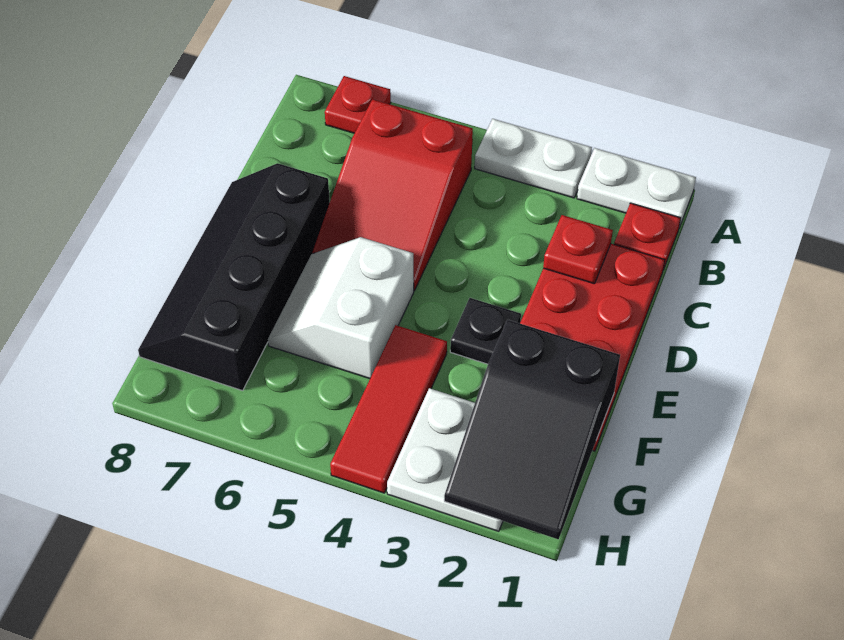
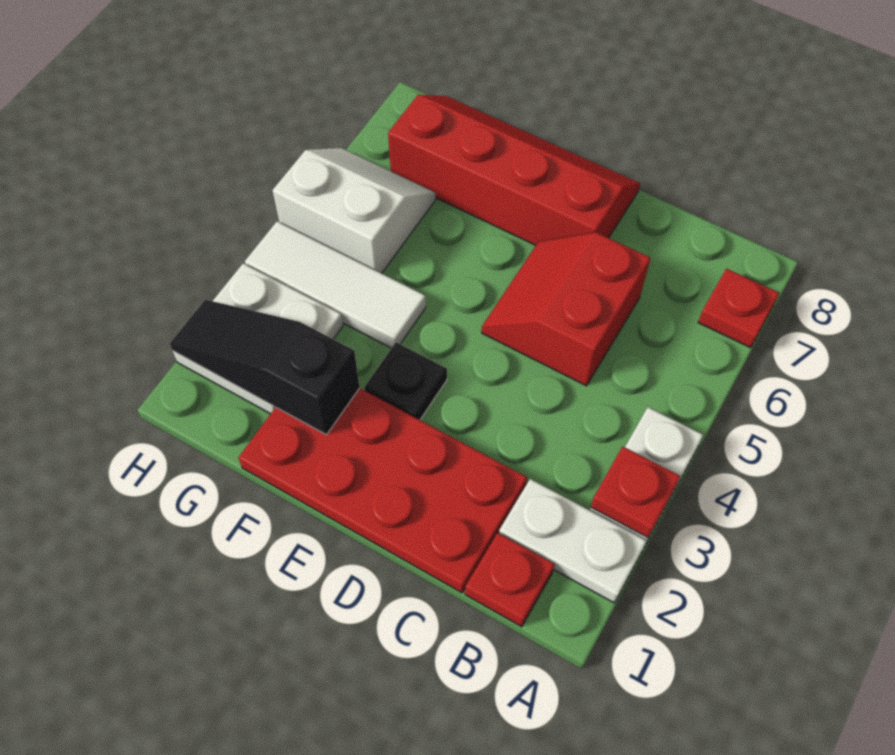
white plate A1:A2 level 1 -> white plate A2:B2 level 1
red slope B5:D6 level 1 top B -> red slope C5:D6 level 1 top C
red plate C2 level 2 -> red plate A3 level 2
black slope D7:G8 level 1 top 7 -> red slope D7:G8 level 1 top 7
white slope E5:F6 level 1 top 5 -> white slope G5:H6 level 1 top 5
black slope F1:H2 level 2 top F -> black slope F2:H2 level 2 top F
red tile F4:H4 level 1 -> white tile F4:H4 level 1

